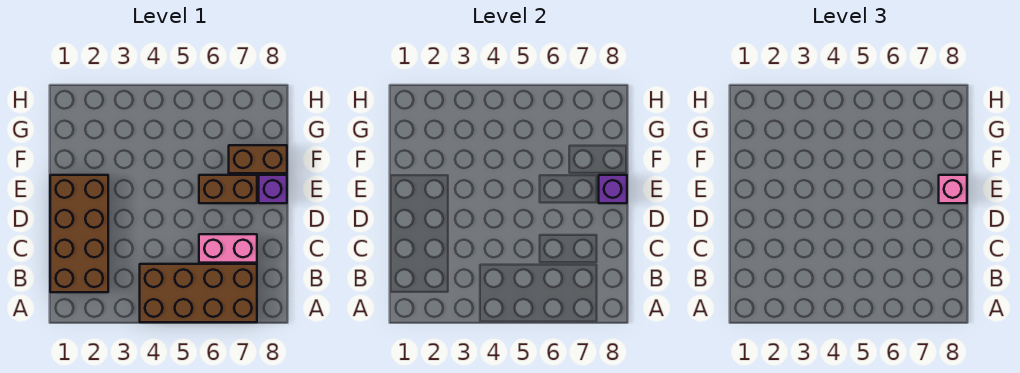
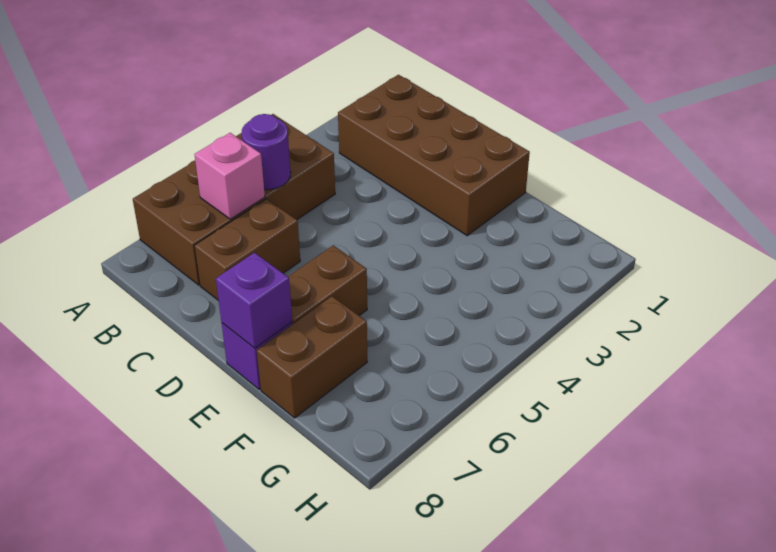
none -> purple round brick B5 level 2
pink brick C6:C7 level 1 -> brown brick C6:C7 level 1
pink brick E8 level 3 -> pink brick B6 level 2

